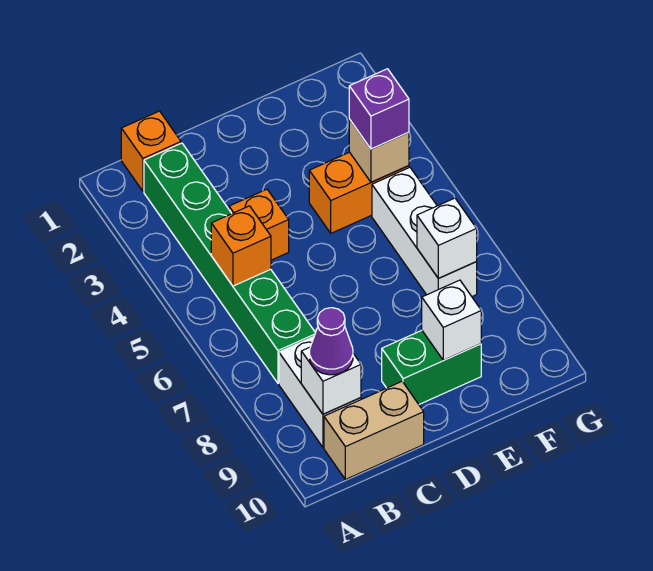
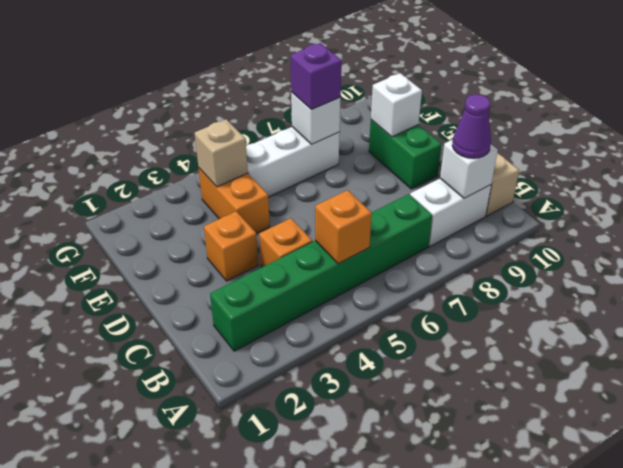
orange brick B1 level 1 -> orange brick D3 level 1
purple brick F4 level 3 -> purple brick F7 level 3

